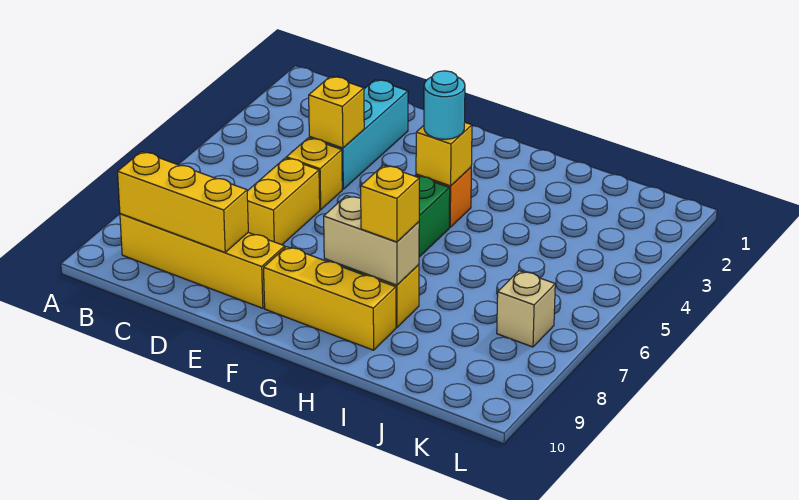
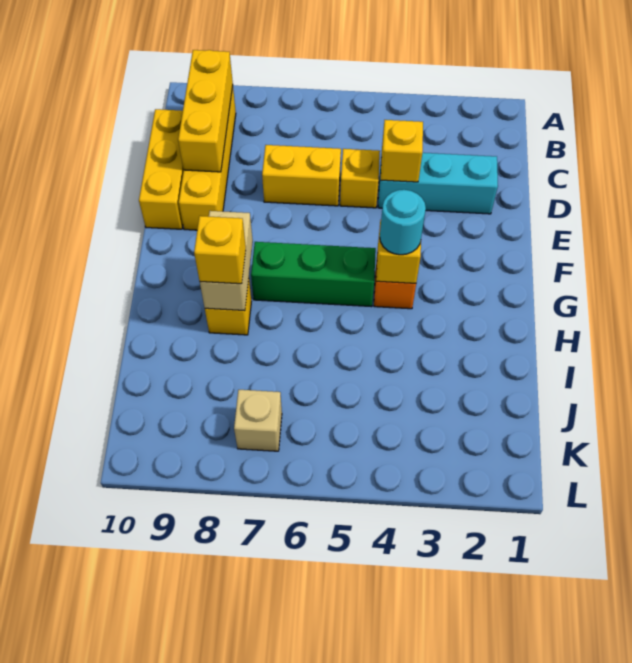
yellow brick F9:H9 level 1 -> yellow brick C10:E10 level 1

